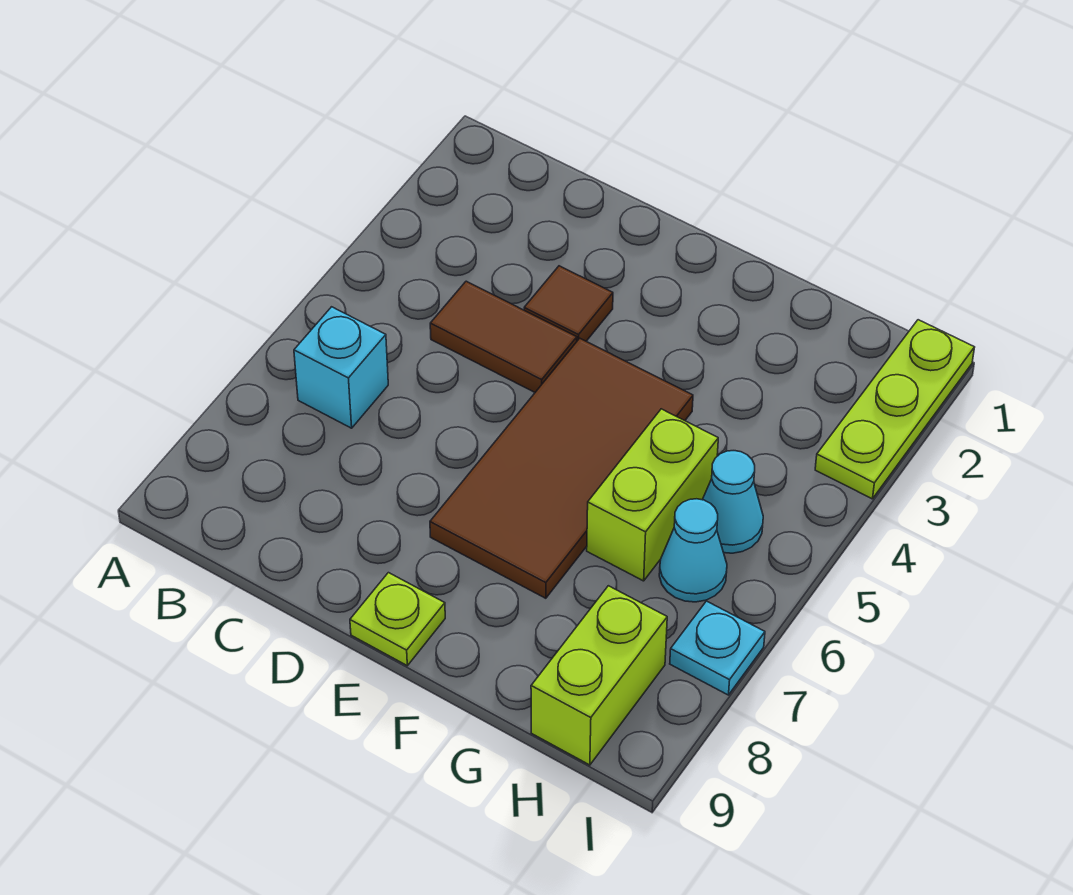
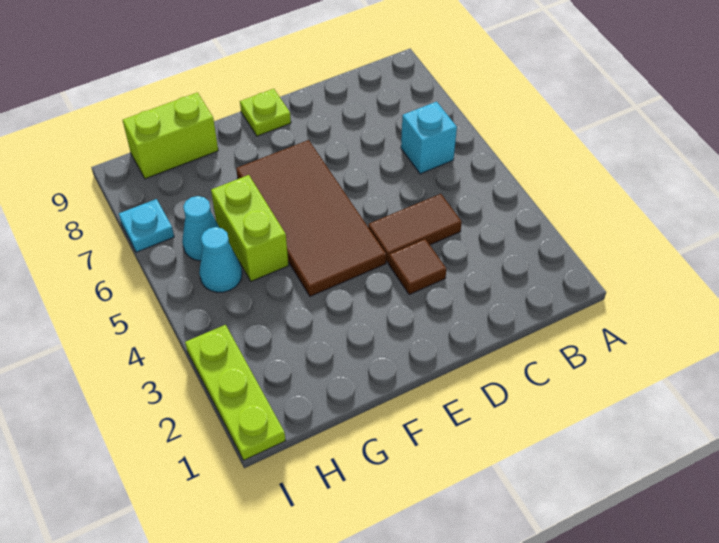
lime brick H8:H9 level 1 -> lime brick G9:H9 level 1

